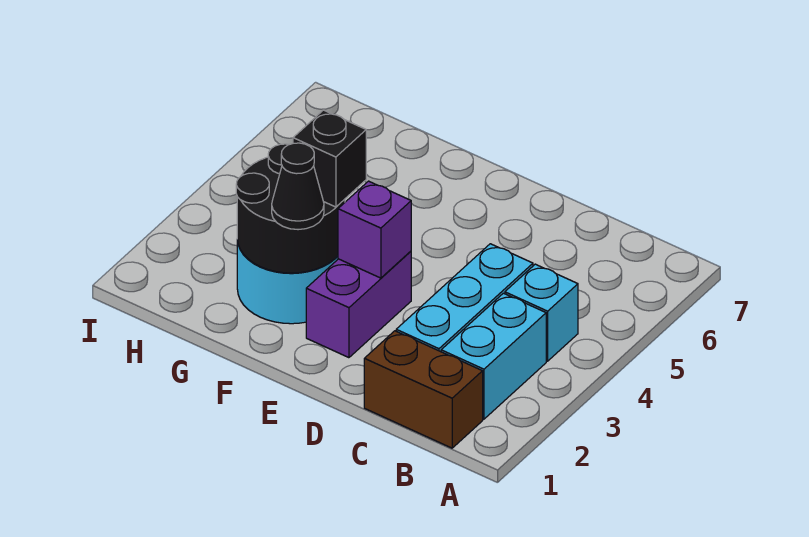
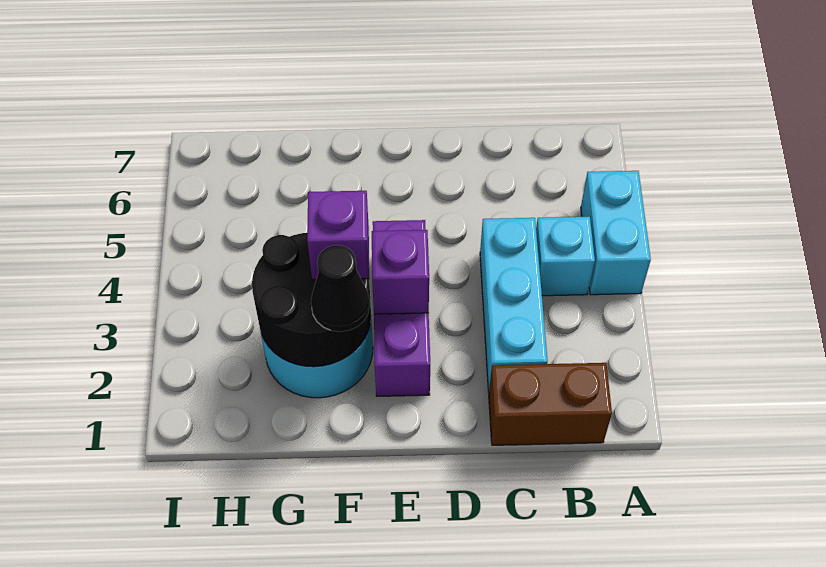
cyan brick B2:B3 level 1 -> cyan brick A4:A5 level 1
purple brick E2:E3 level 1 -> purple brick E2:E4 level 1
black brick F3 level 3 -> purple brick F3 level 3

